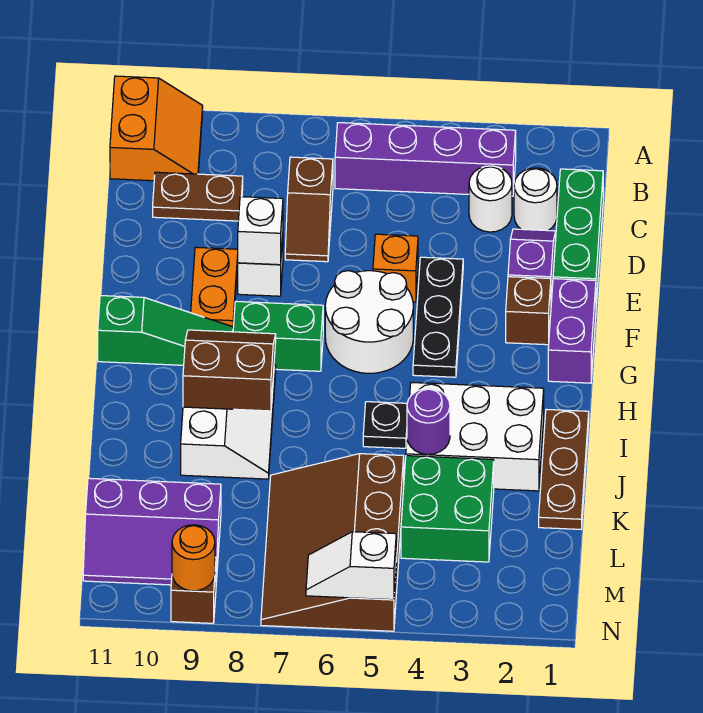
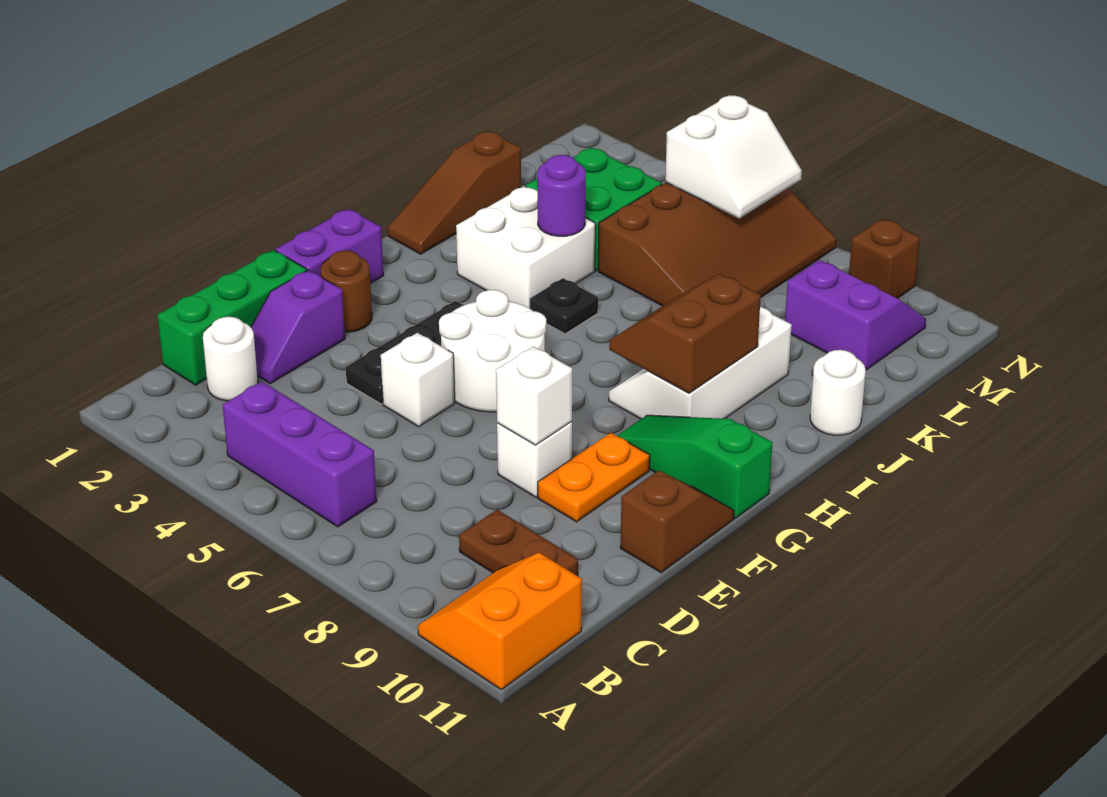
purple brick B3:B6 level 1 -> purple brick B4:B6 level 1
white round brick C3 level 1 -> white round brick J11 level 1
brown slope C7:D7 level 1 top C -> brown slope E11:F11 level 1 top E
orange brick E5 level 1 -> white brick E5 level 1
brown brick F2 level 1 -> brown round brick F2 level 1
green brick G7:G8 level 1 -> none
brown slope H8:I9 level 2 top I -> brown slope H8:I9 level 2 top 9
brown plate I1:K1 level 1 -> brown slope I1:K1 level 1 top K
white brick I2:J4 level 1 -> white brick I3:J4 level 1
purple slope L9:M11 level 1 top L -> purple slope L9:M10 level 1 top L
white slope N5:N6 level 2 top 5 -> white slope M5:N6 level 2 top 5
orange round brick N9 level 2 -> none

